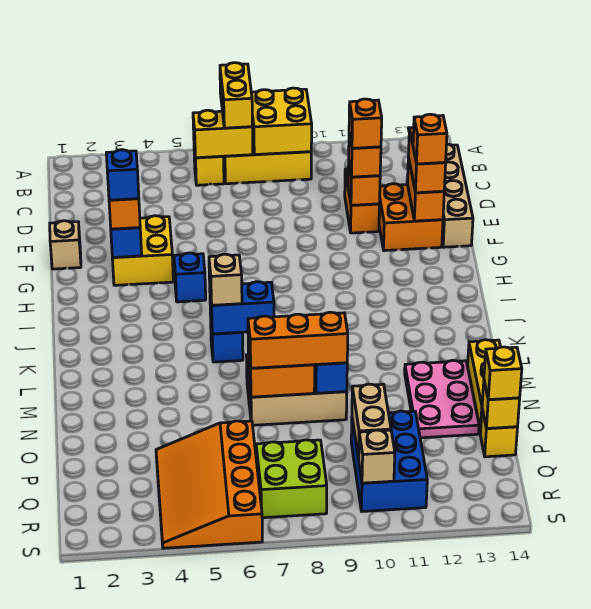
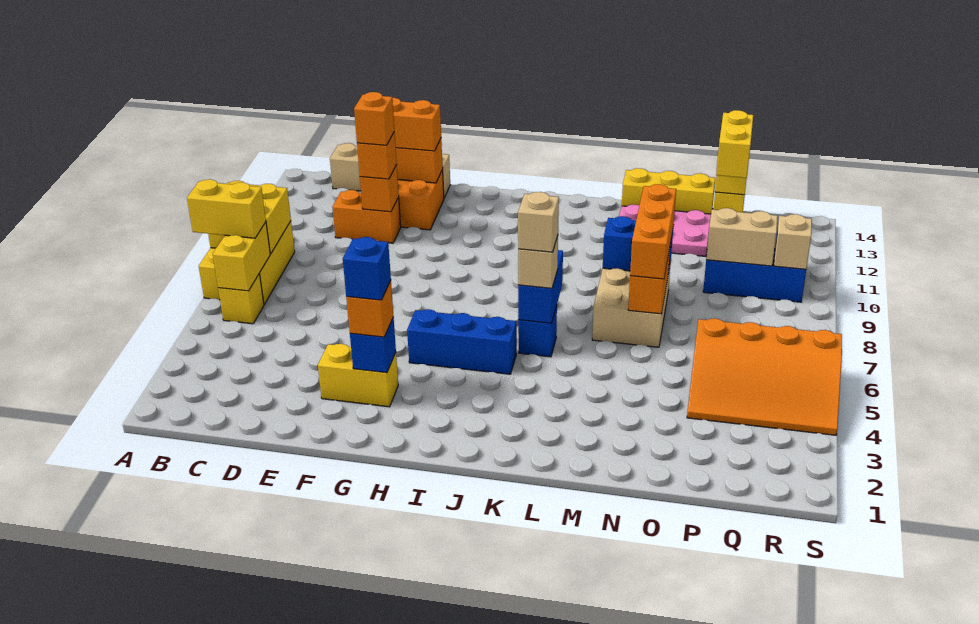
tan brick F1 level 1 -> tan brick K6 level 4
yellow brick F3:G4 level 1 -> yellow brick F3:G3 level 1
orange brick F13 level 4 -> none
blue brick H5 level 1 -> blue brick H5:J5 level 1
yellow brick P14 level 3 -> yellow brick P13:P14 level 3
lime brick Q7:R8 level 1 -> none

